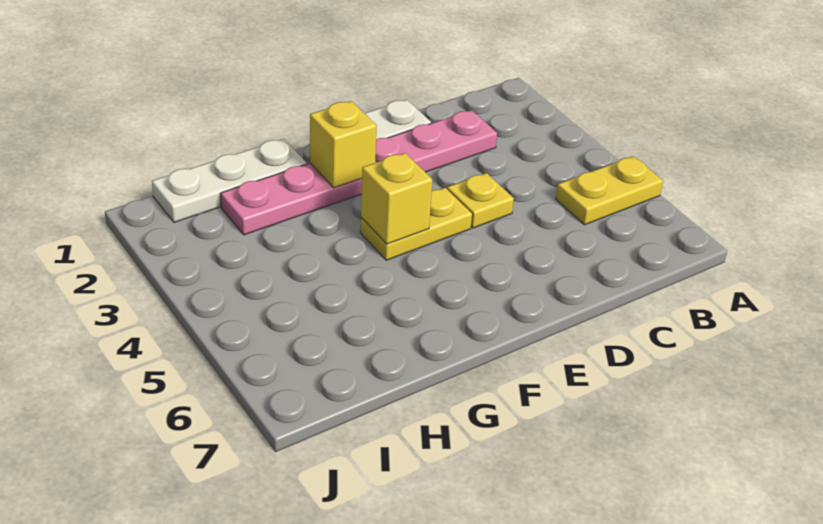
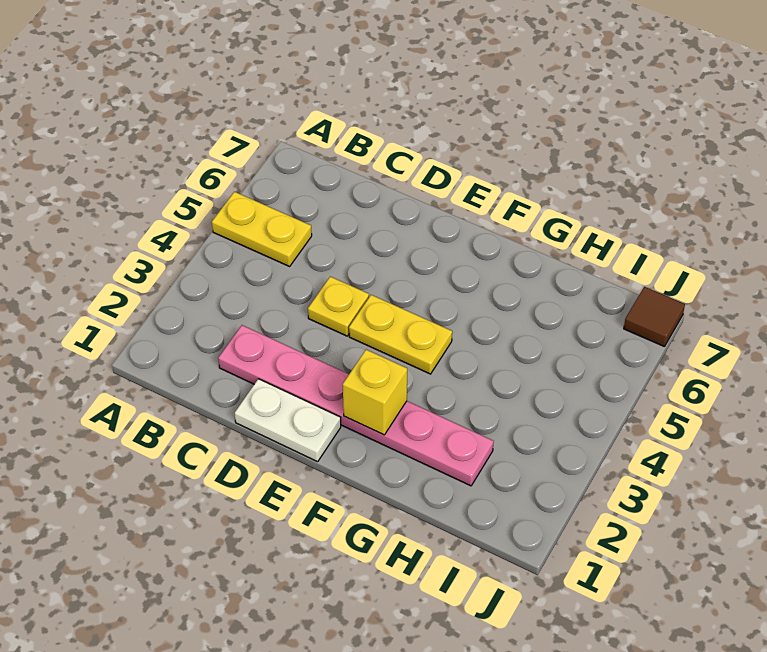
yellow brick F4 level 2 -> none
white plate G1:I1 level 1 -> none
none -> brown tile J7 level 1

